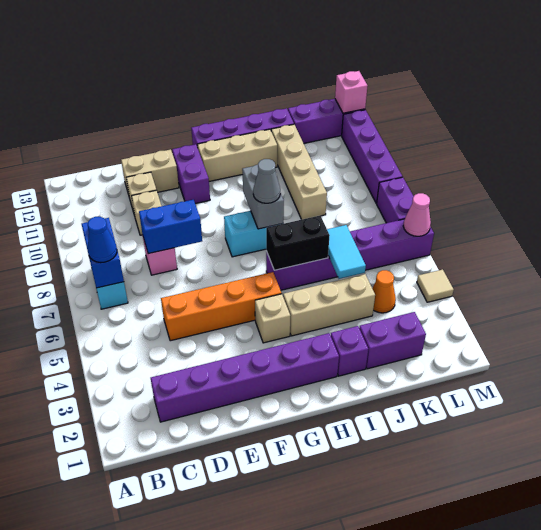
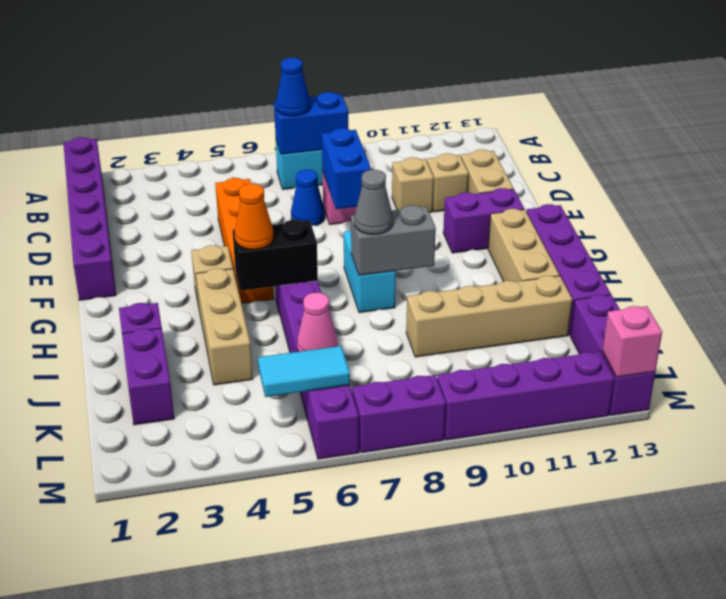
purple brick C2:H2 level 1 -> purple brick A1:F1 level 1
none -> blue cone D7 level 1
black brick H6:I6 level 2 -> black brick H5:H6 level 2
cyan tile J5:J6 level 2 -> cyan tile L5:L6 level 2
orange cone K4 level 1 -> orange cone H5 level 3
tan tile M4 level 1 -> none
pink cone M6 level 2 -> pink cone K6 level 2

